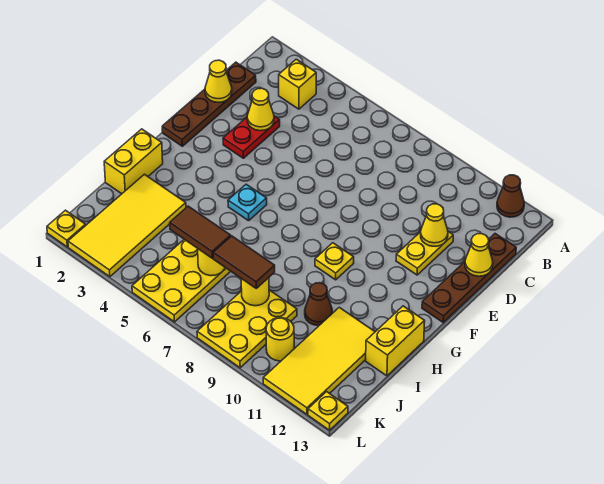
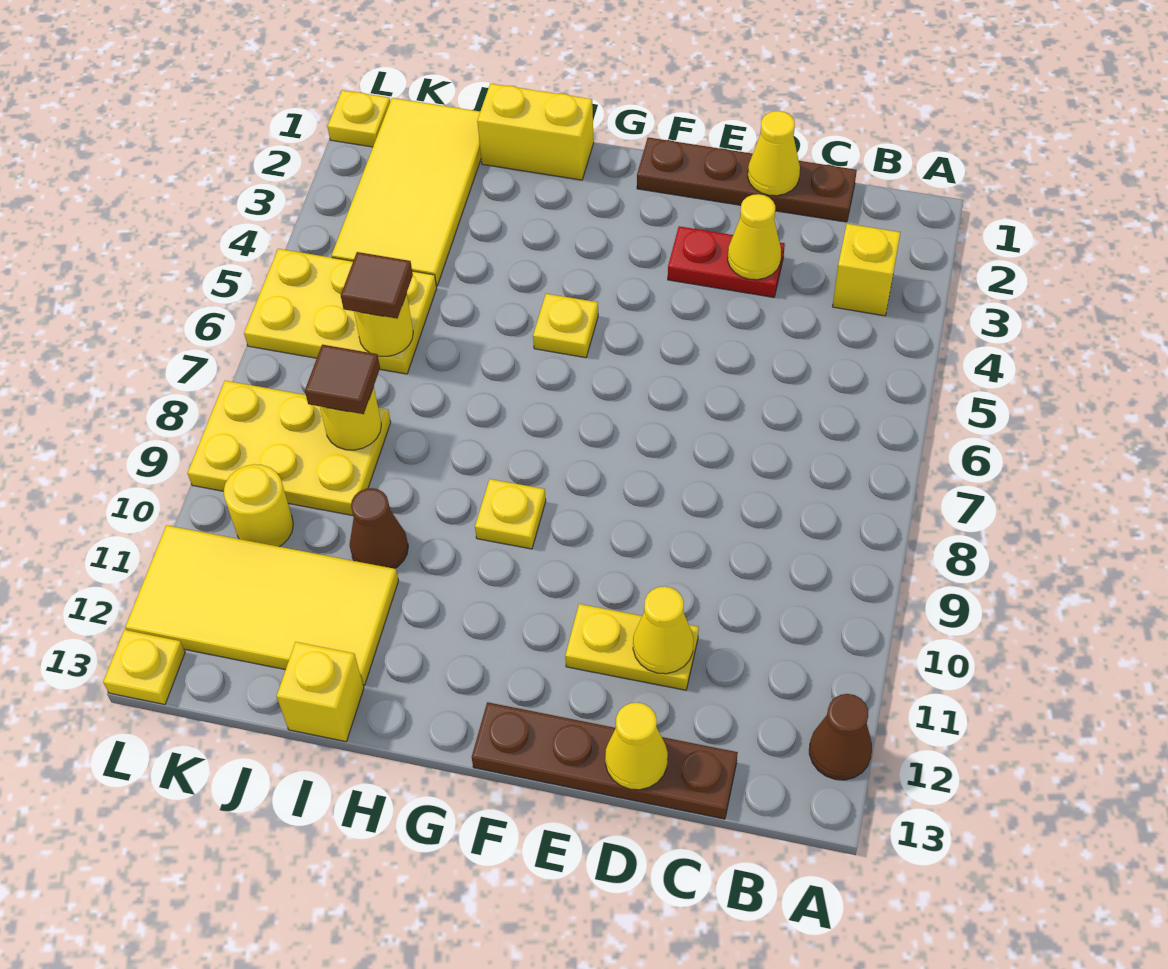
cyan plate G5 level 1 -> yellow plate G5 level 1
yellow brick H13:I13 level 1 -> yellow brick I13 level 1
yellow tile I2:L3 level 1 -> yellow tile J1:K4 level 1
brown tile J5:J6 level 3 -> brown tile J6 level 3
brown tile J7:J8 level 3 -> brown tile J8 level 3

